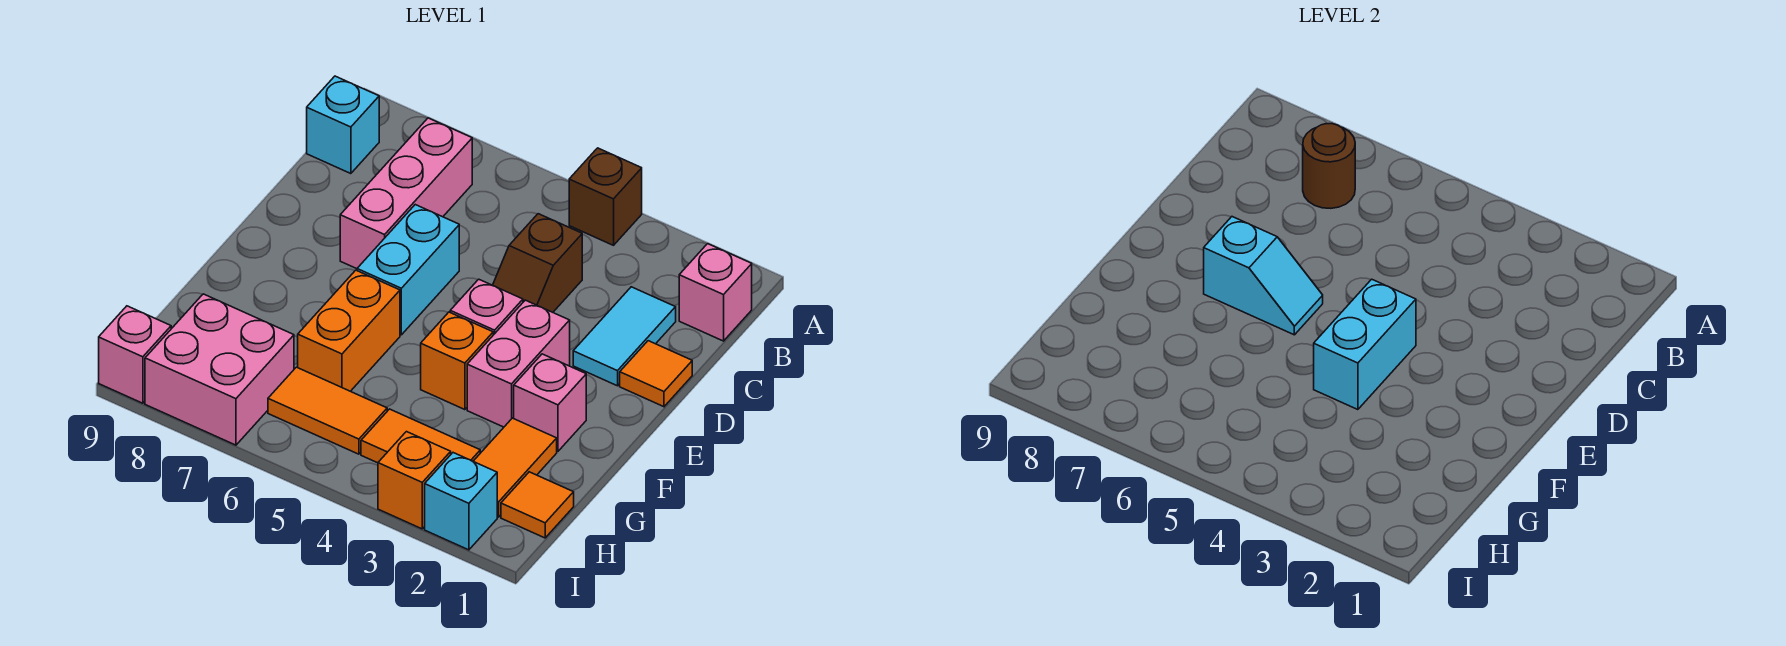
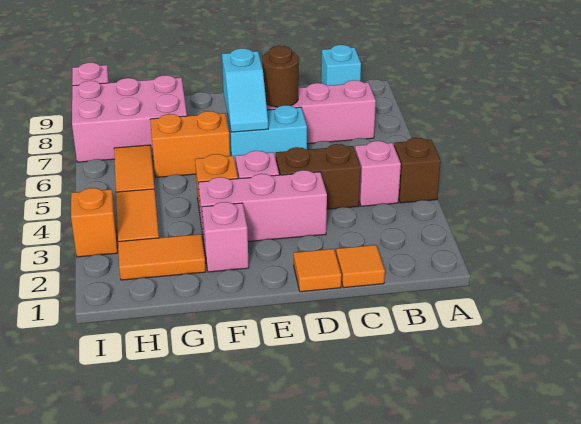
pink brick B1 level 1 -> pink brick B4 level 1
brown round brick B7 level 2 -> brown round brick D7 level 2
cyan tile C2:D2 level 1 -> none
brown slope C4:D4 level 1 top C -> brown brick C4:D4 level 1
pink brick E3:F3 level 1 -> pink brick D3:F3 level 1
cyan brick E4:F4 level 2 -> none
orange tile H1 level 1 -> orange tile C1 level 1
pink brick H7:I8 level 1 -> pink brick G7:I8 level 1
cyan brick I2 level 1 -> none

